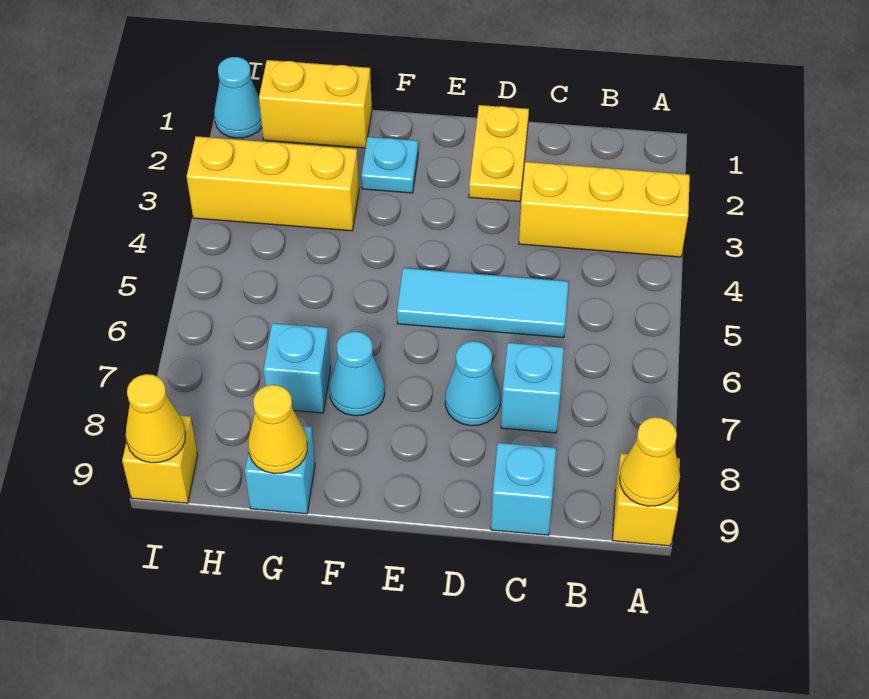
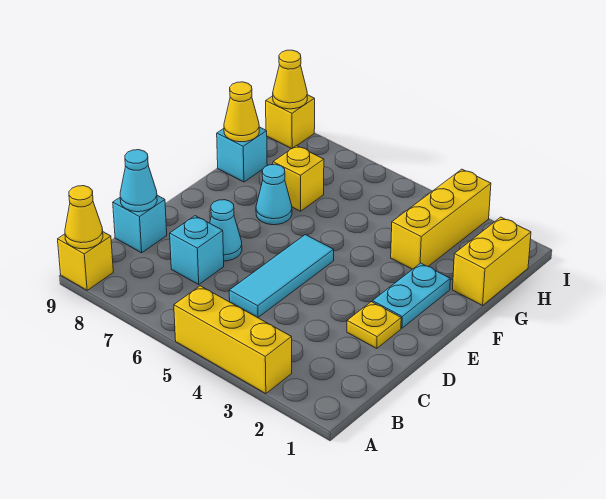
yellow brick A3:C3 level 1 -> yellow brick A3:A5 level 1
yellow plate D1:D2 level 1 -> yellow plate D2 level 1
cyan plate F2 level 1 -> cyan plate E2:F2 level 1
cyan brick G7 level 1 -> yellow brick G7 level 1
cyan cone I1 level 1 -> cyan cone C9 level 2

